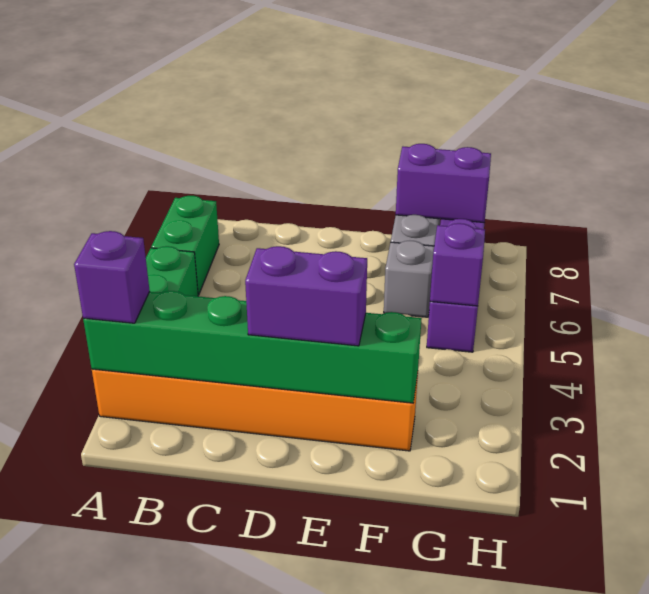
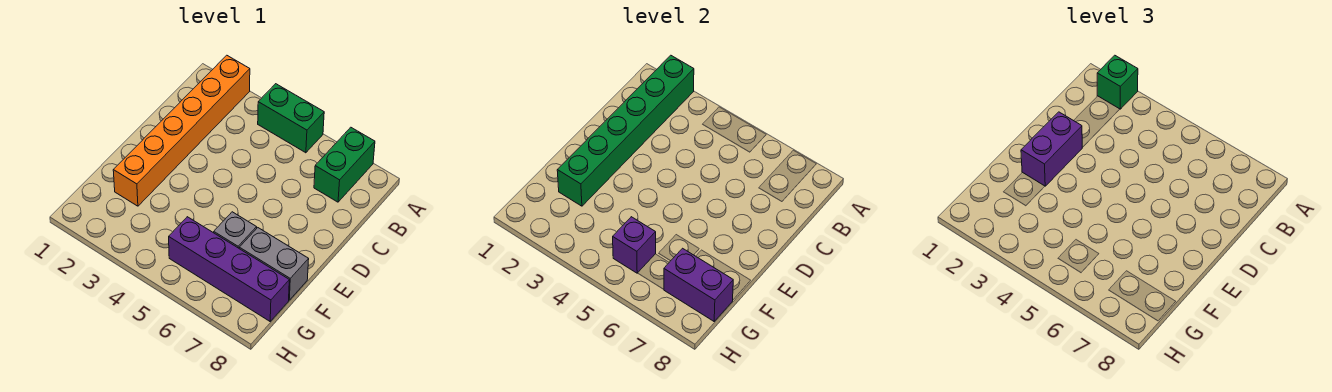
purple brick A2 level 3 -> green brick A2 level 3
green brick A6:A7 level 1 -> green brick A7:B7 level 1
purple brick F8:G8 level 2 -> purple brick G7:G8 level 2

